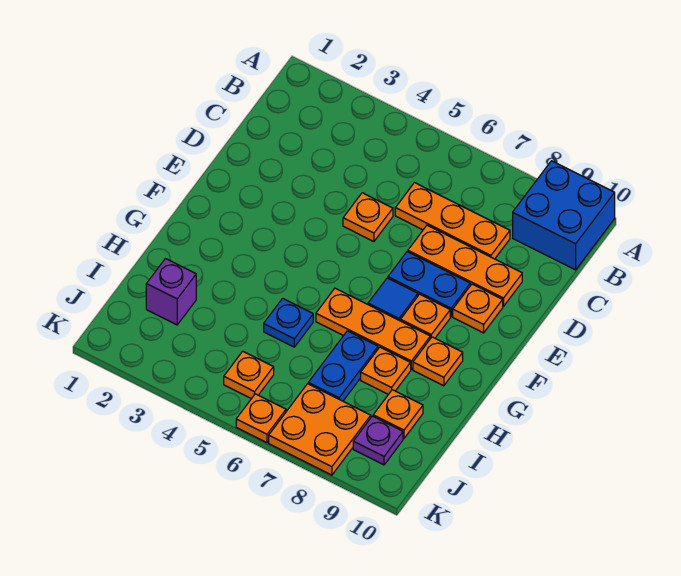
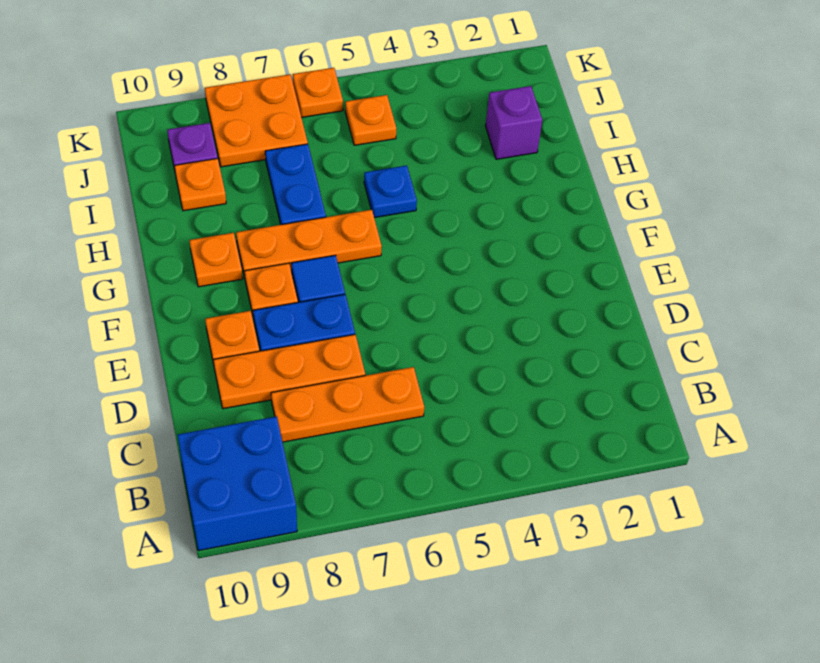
orange plate D5 level 1 -> none
orange plate H8 level 1 -> none

